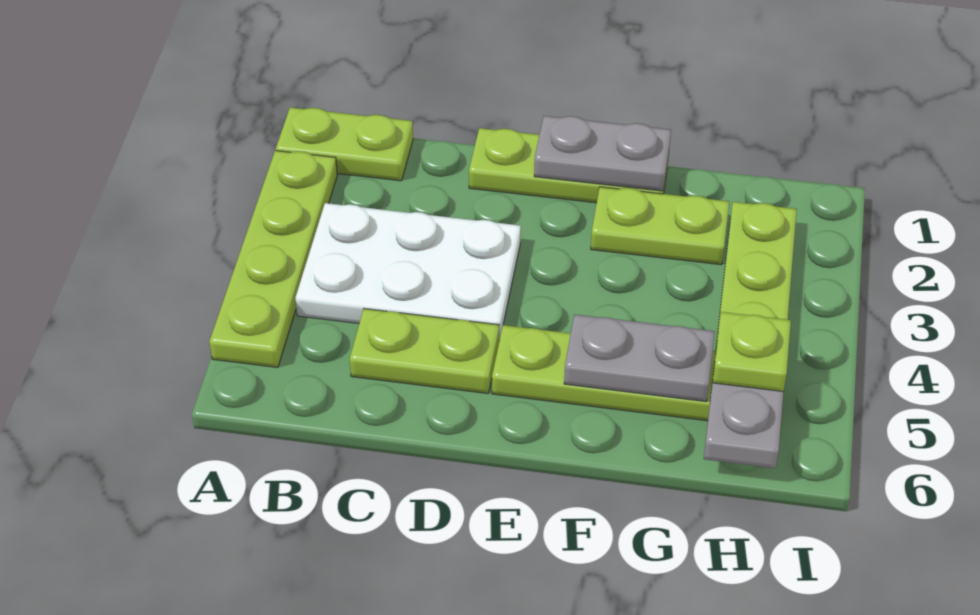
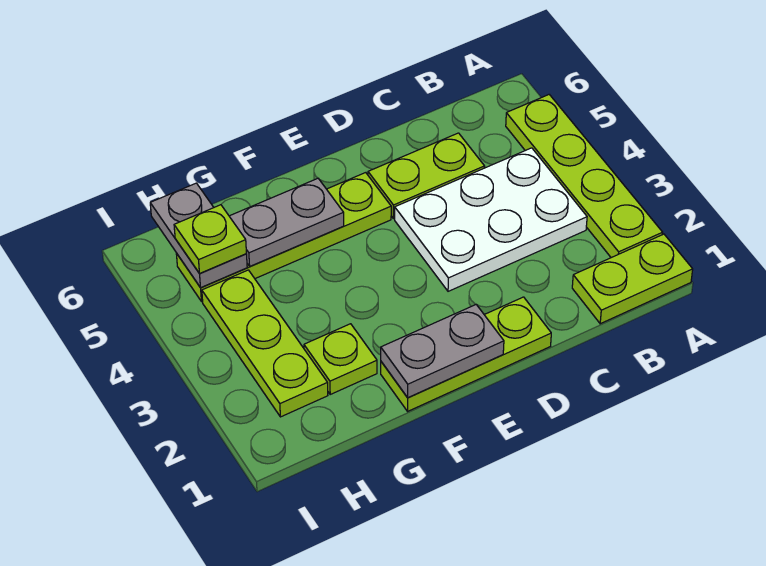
lime plate F2:G2 level 1 -> lime plate G2 level 1

